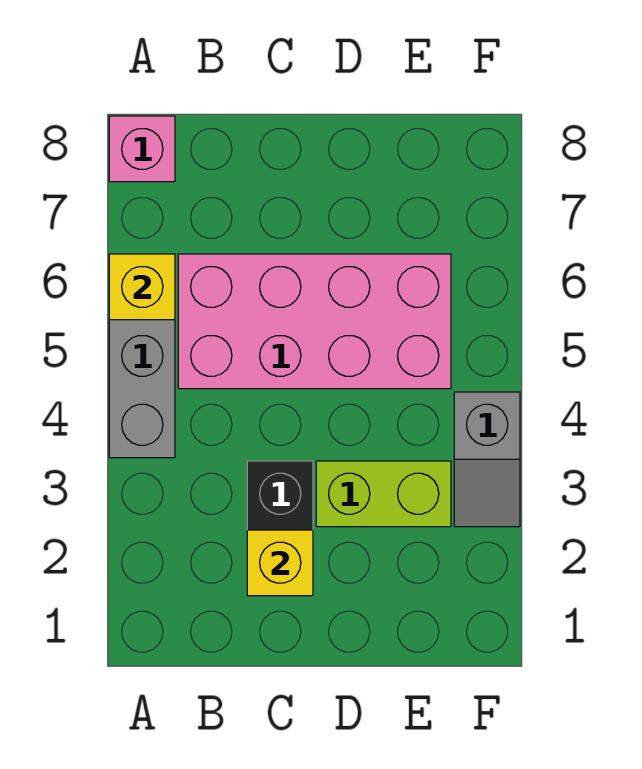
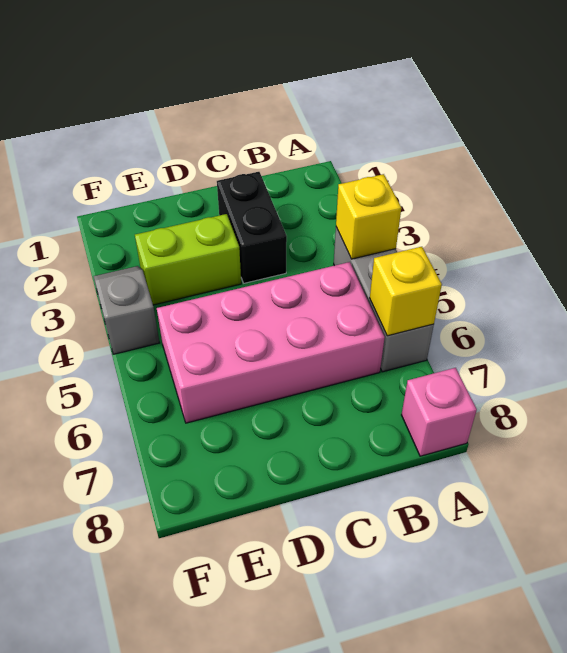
yellow brick C2 level 2 -> yellow brick A4 level 2

